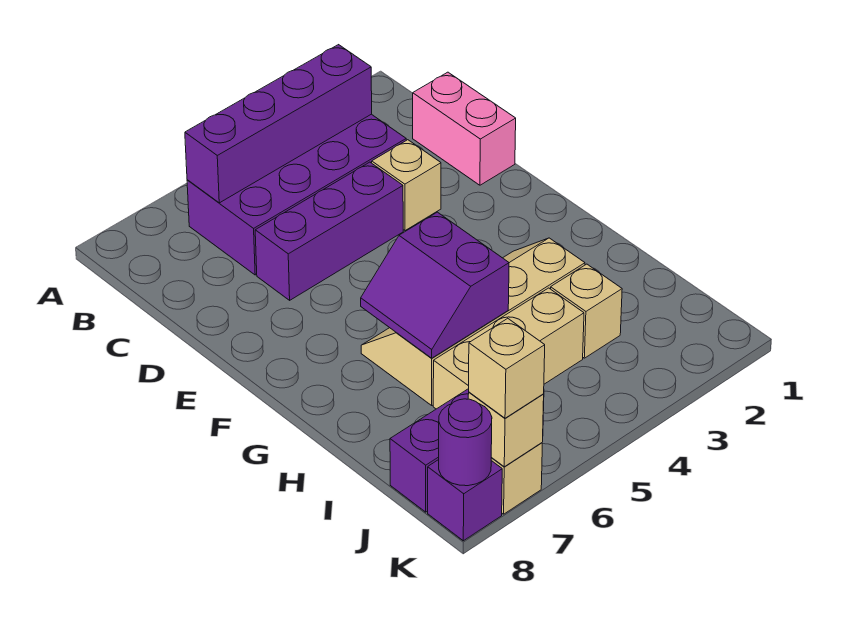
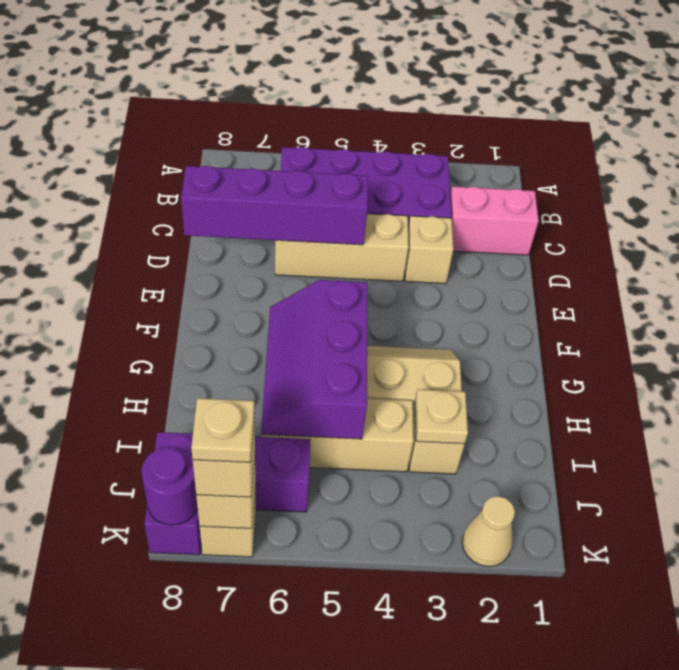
purple brick B3:B6 level 2 -> purple brick D5:D8 level 2
pink brick C1:D1 level 1 -> pink brick C1:C2 level 1
purple brick D4:D6 level 1 -> tan brick D4:D6 level 1
purple slope G5:H6 level 2 top 5 -> purple slope G5:I6 level 2 top 5
none -> tan plate I3 level 2
none -> tan cone K2 level 1
none -> tan plate K7 level 4

